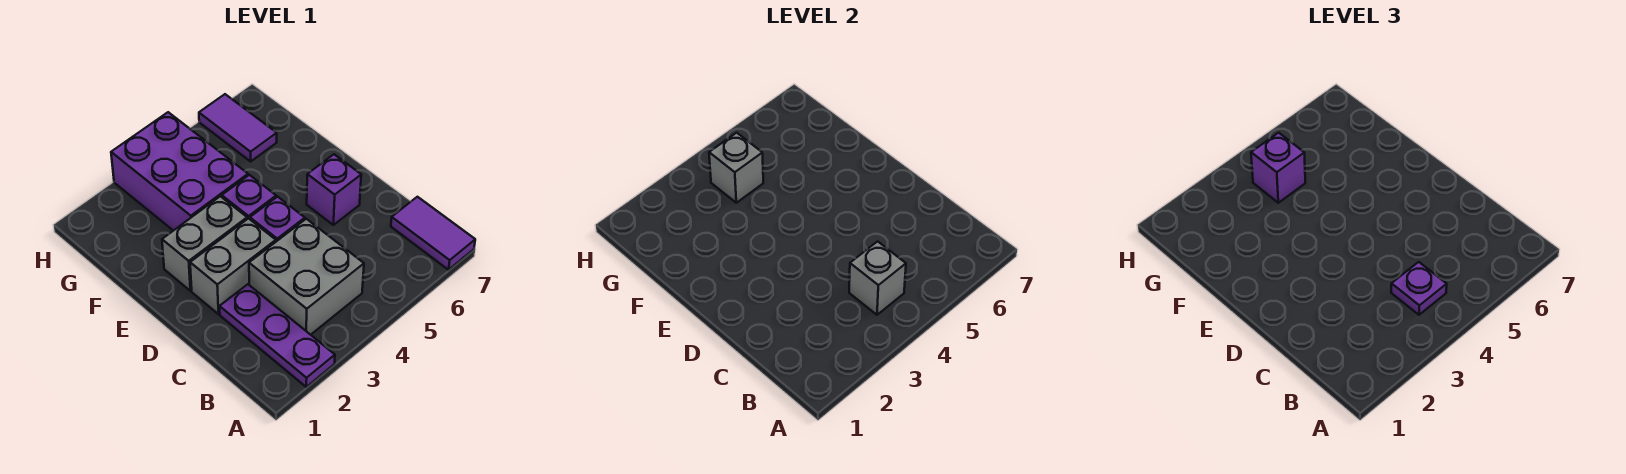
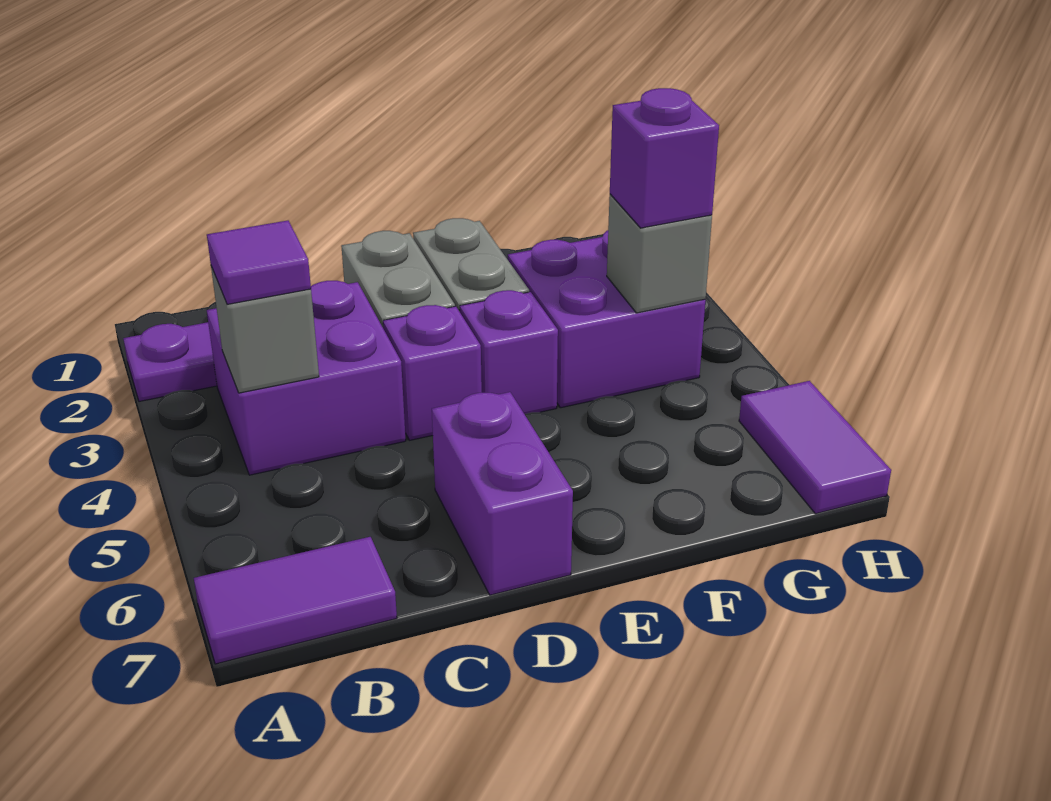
grey brick B3:C4 level 1 -> purple brick B3:C4 level 1
purple plate B4 level 3 -> purple tile B4 level 3
purple brick D6 level 1 -> purple brick D6:D7 level 1
purple brick F3:H4 level 1 -> purple brick F3:G4 level 1
purple tile G6:H6 level 1 -> purple tile H6:H7 level 1

